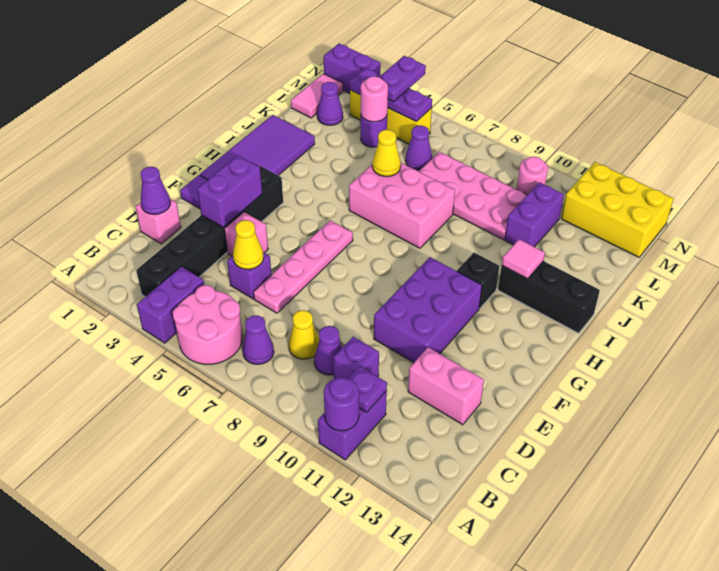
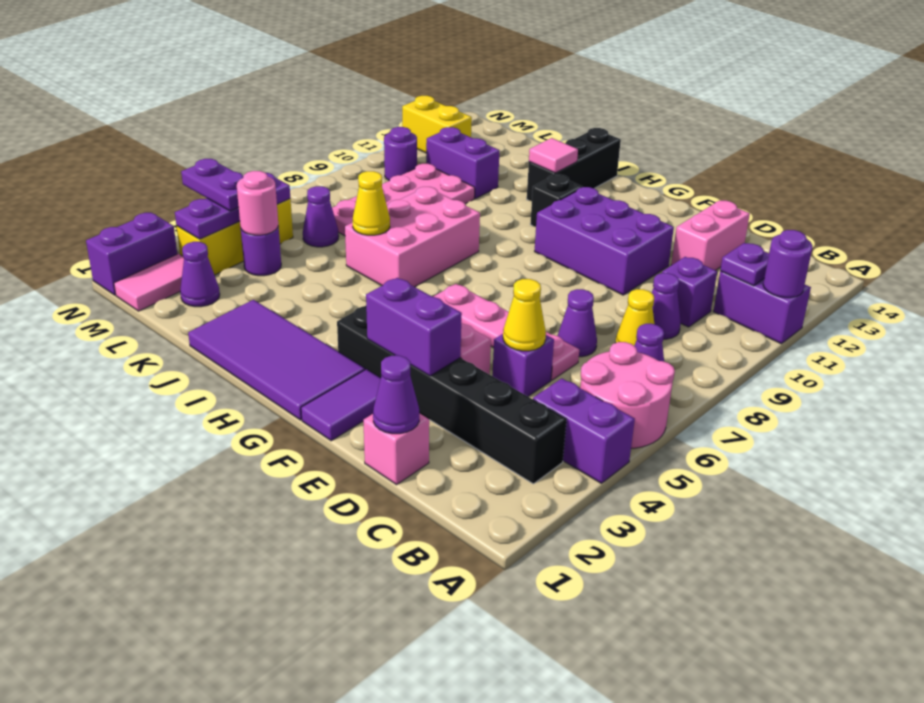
none -> purple cone D7 level 1
pink tile L1:M1 level 1 -> pink tile M1:M2 level 1
pink round brick M10 level 1 -> purple round brick M10 level 1
yellow brick M12:N14 level 1 -> yellow brick M12:N12 level 1

